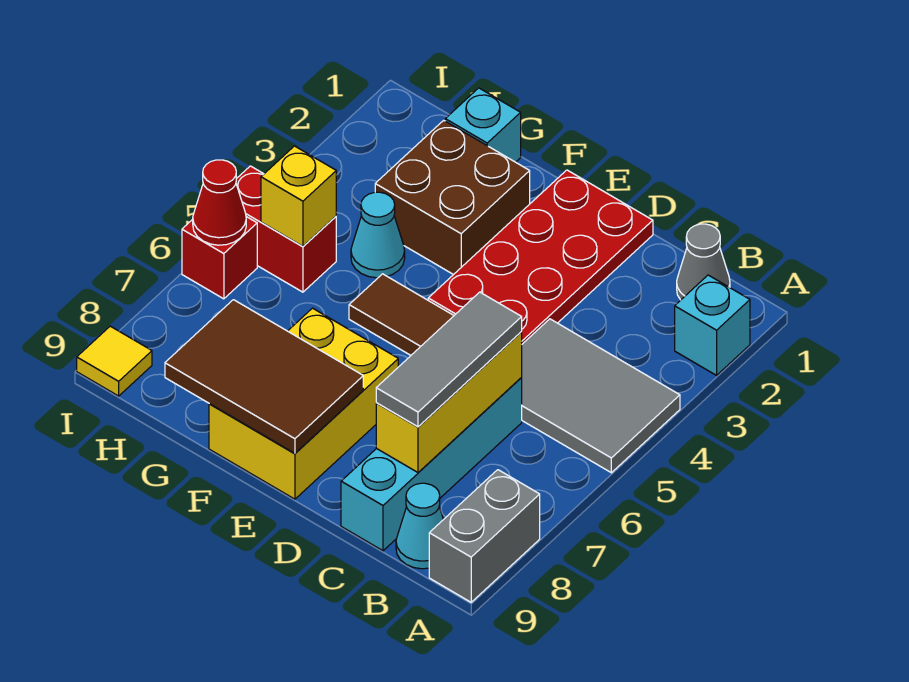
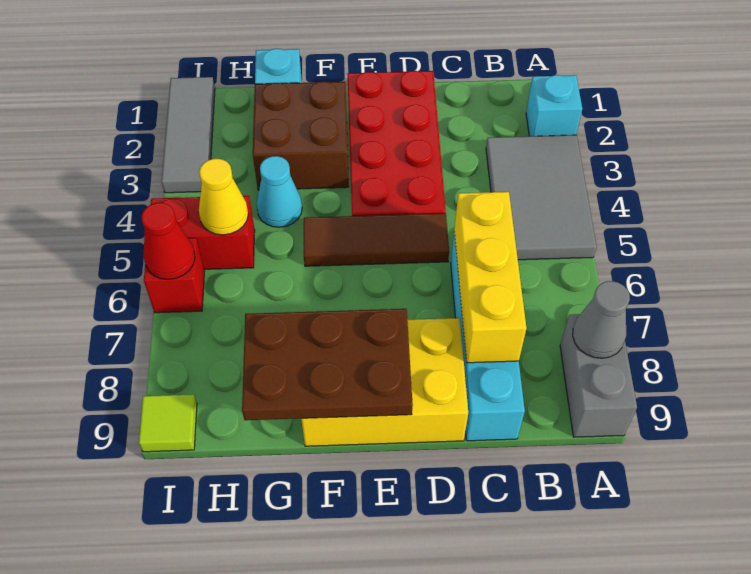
grey tile A4:C5 level 1 -> grey tile A3:B5 level 1
grey cone B1 level 1 -> grey cone A8 level 2
cyan cone B9 level 1 -> none
grey tile C6:C8 level 3 -> grey tile I1:I3 level 1
yellow brick E7:F9 level 1 -> yellow brick D8:F9 level 1
brown tile E8:G9 level 2 -> brown plate E8:G9 level 2
yellow brick H5 level 2 -> yellow cone H5 level 2
yellow tile I9 level 1 -> lime tile I9 level 1

